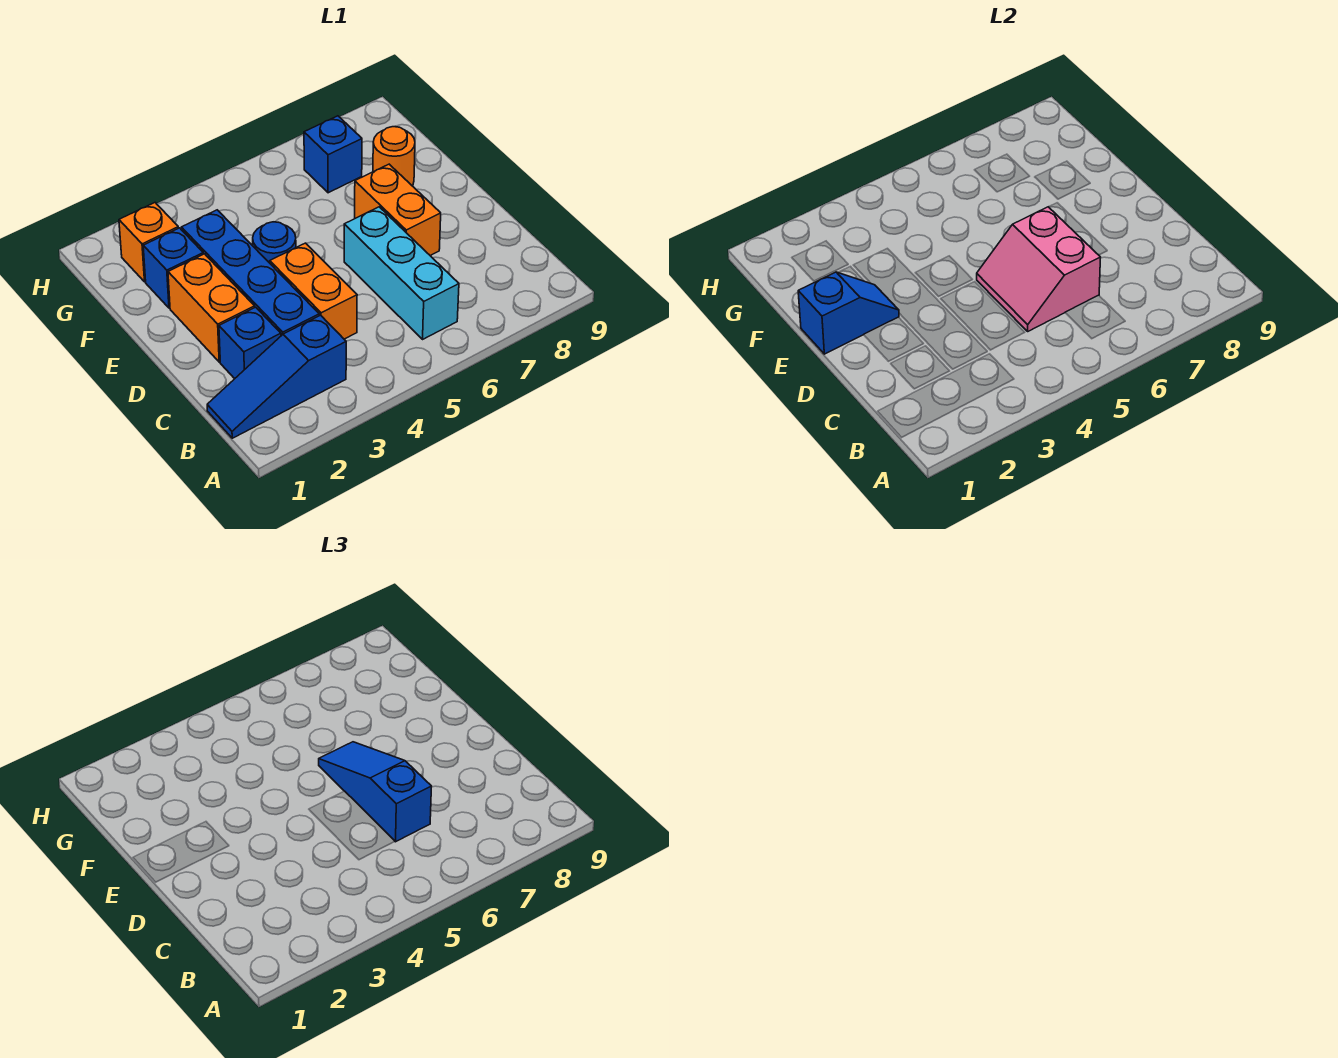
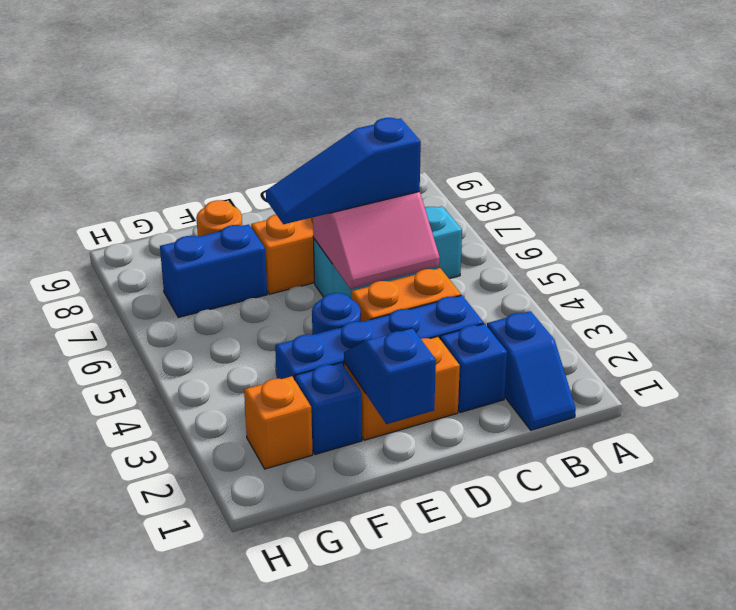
blue slope B1:B3 level 1 top 3 -> blue slope B1:B2 level 1 top 2
blue brick G7 level 1 -> blue brick F7:G7 level 1

